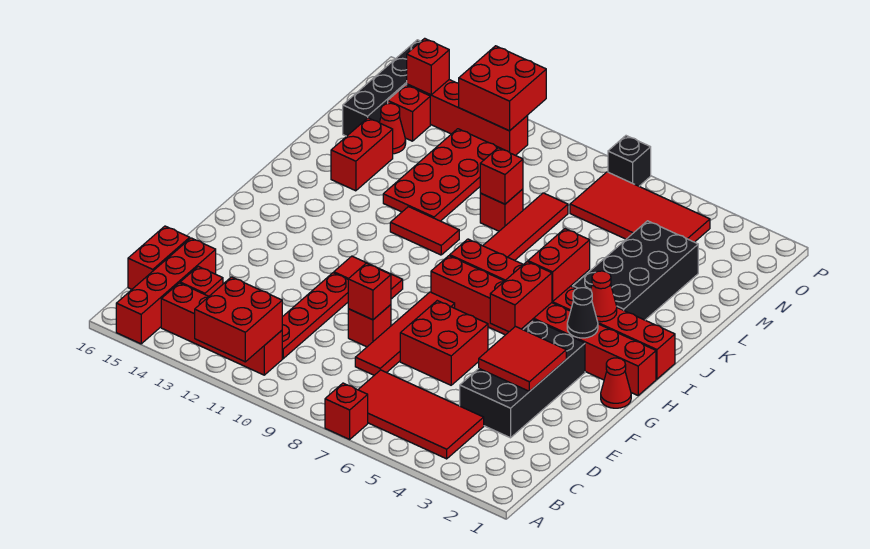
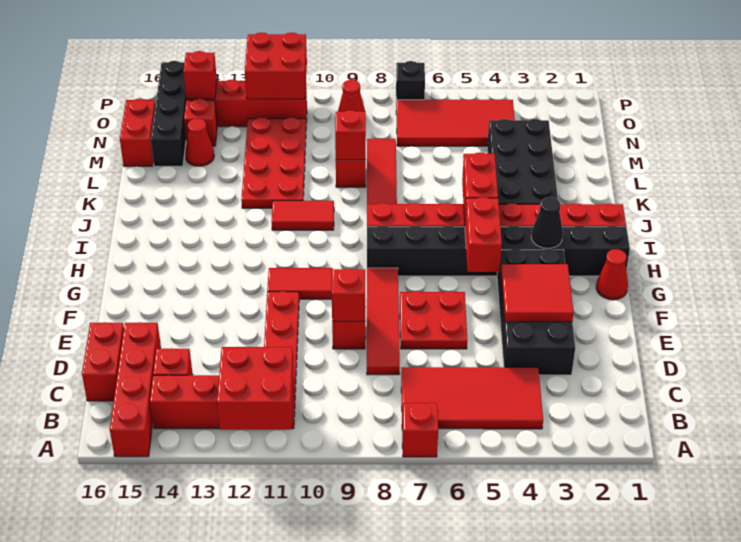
red brick E6:F7 level 1 -> red plate E6:F7 level 1
red brick H1:H8 level 1 -> black brick H1:H8 level 1
red cone I3 level 2 -> red cone O9 level 1
red brick K14:L14 level 1 -> red brick M16:N16 level 1

